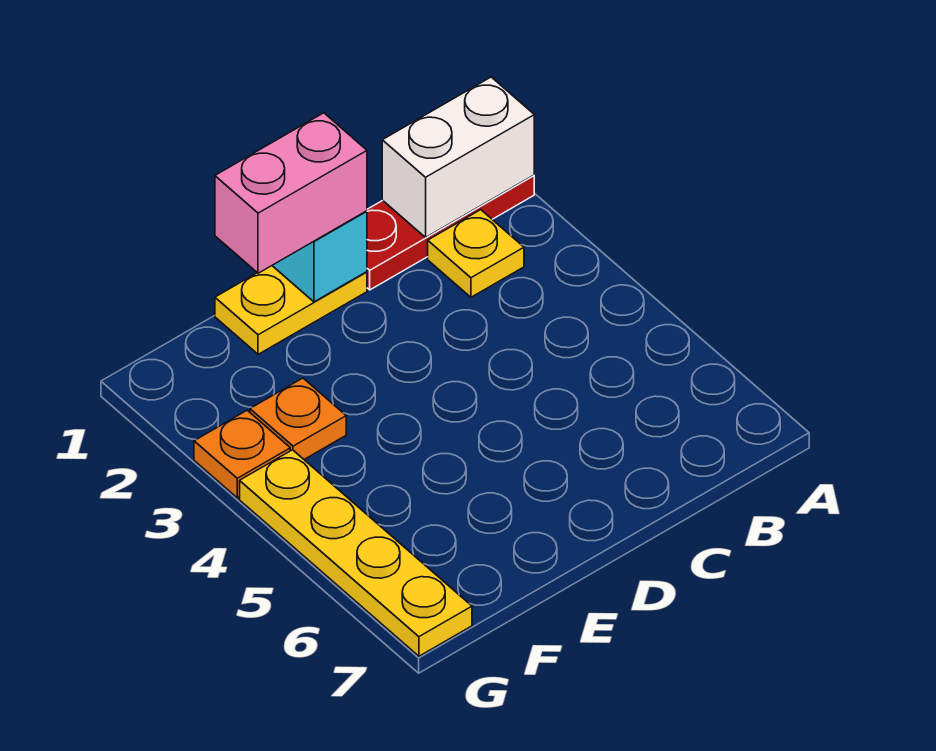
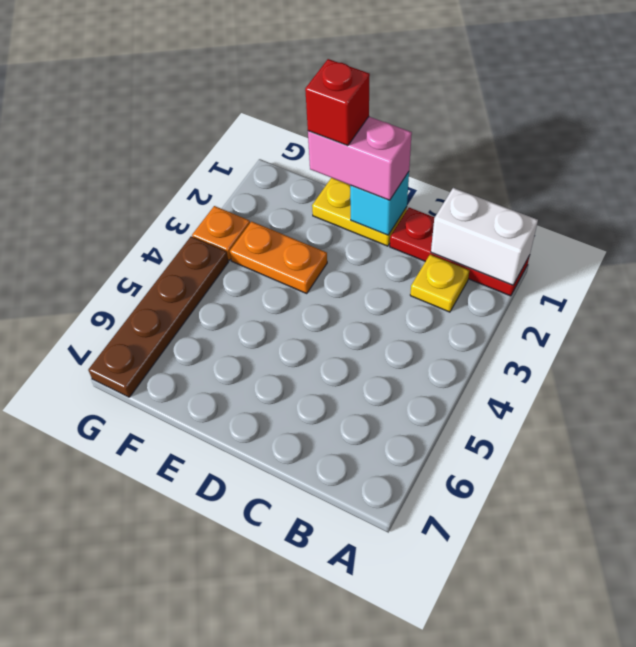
none -> red brick E1 level 4
orange plate F3 level 1 -> orange plate E3:F3 level 1
yellow plate G4:G7 level 1 -> brown plate G4:G7 level 1

